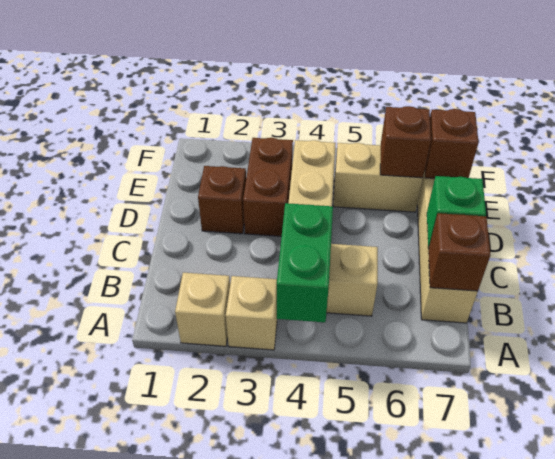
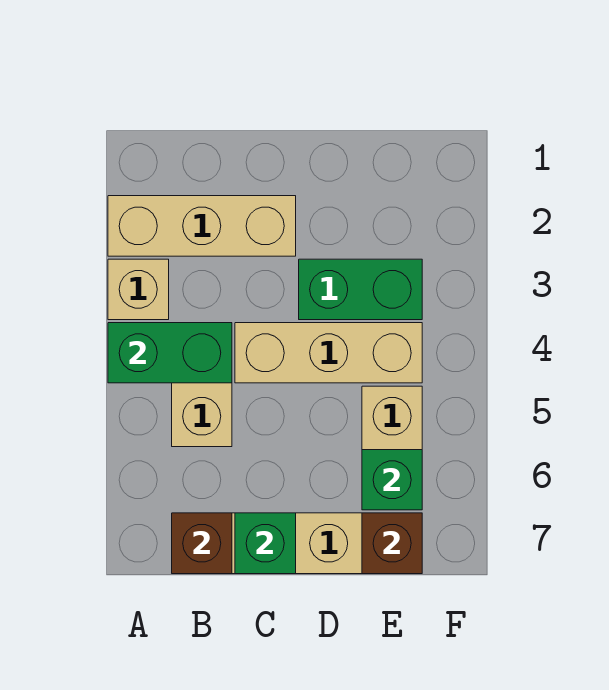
tan brick A2 level 1 -> tan brick A2:C2 level 1
brown brick D2 level 1 -> none
brown brick D3:E3 level 1 -> green brick D3:E3 level 1
brown brick E6 level 2 -> green brick E6 level 2

